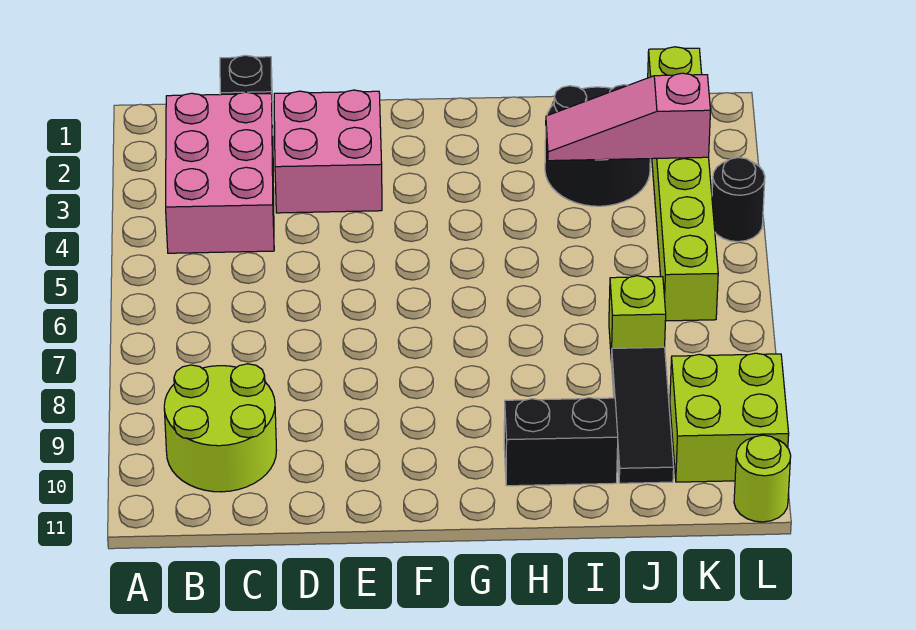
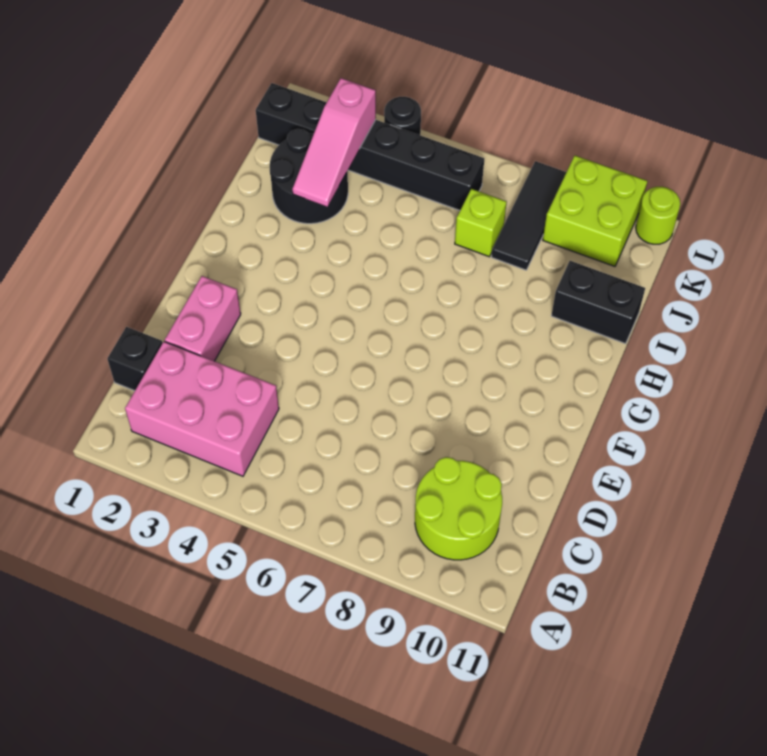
pink brick D2:E3 level 1 -> pink brick D2:E2 level 1
black brick H10:I10 level 1 -> black brick I10:I11 level 1
black tile J8:J10 level 1 -> black tile J8:L8 level 1
lime brick K1:K6 level 1 -> black brick K1:K6 level 1

